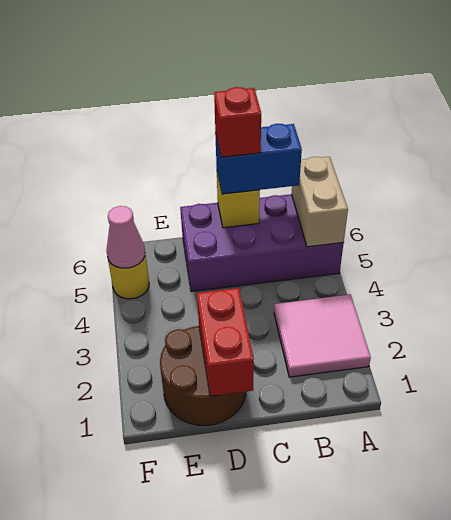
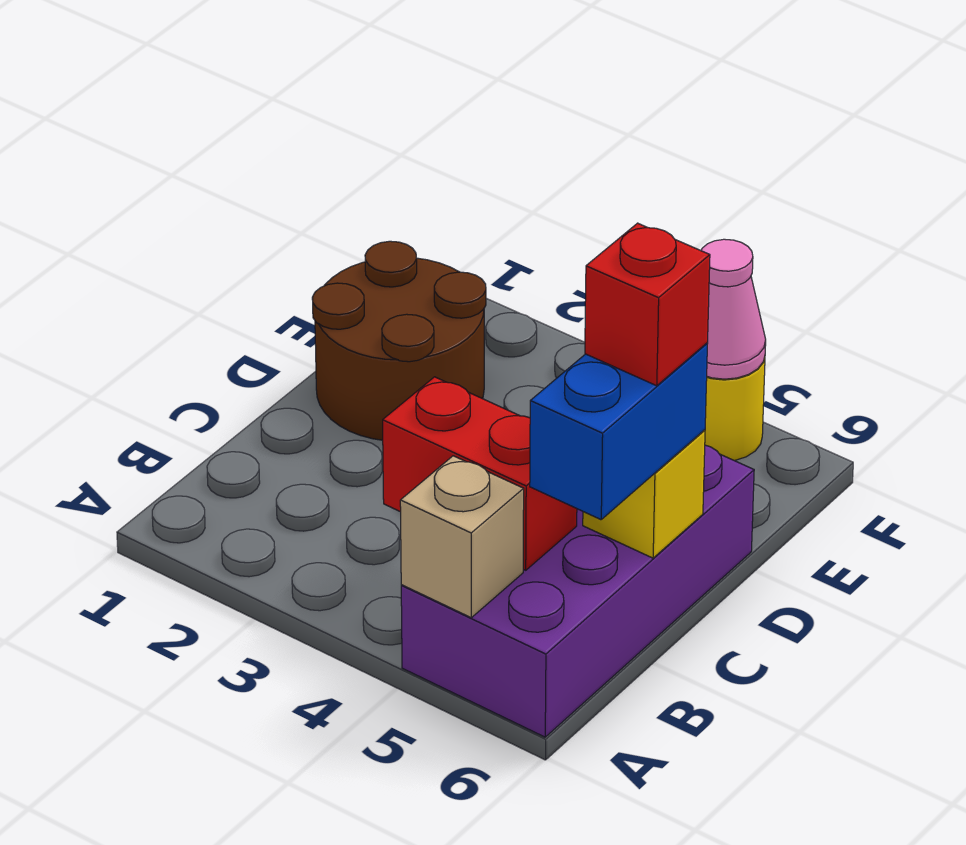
pink tile A2:B3 level 1 -> none
tan brick A5:A6 level 2 -> tan brick A5 level 2
red brick D1:D2 level 2 -> red brick B4:B5 level 2

